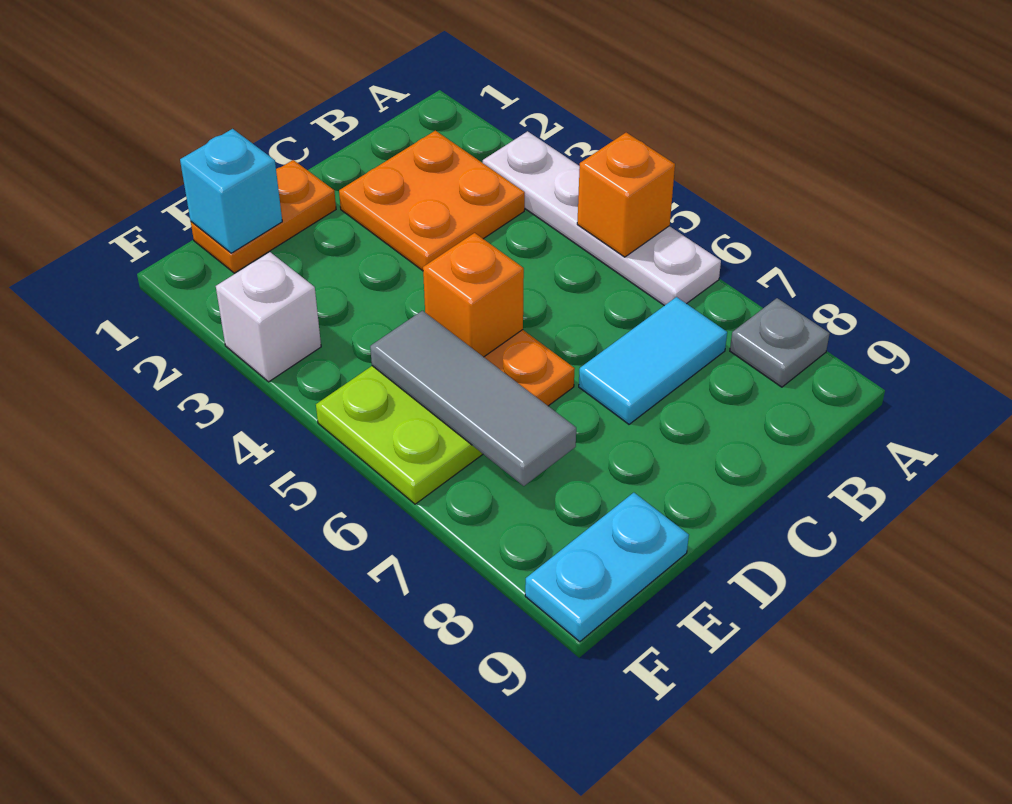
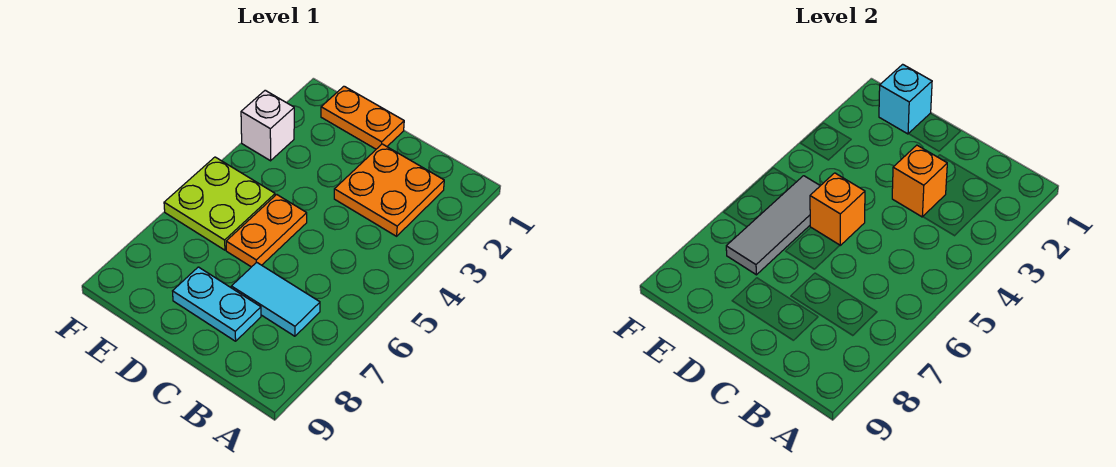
white plate A3:A6 level 1 -> none
orange brick A5 level 2 -> orange brick C3 level 2
grey plate A8 level 1 -> none
cyan plate E9:F9 level 1 -> cyan plate C8:D8 level 1

